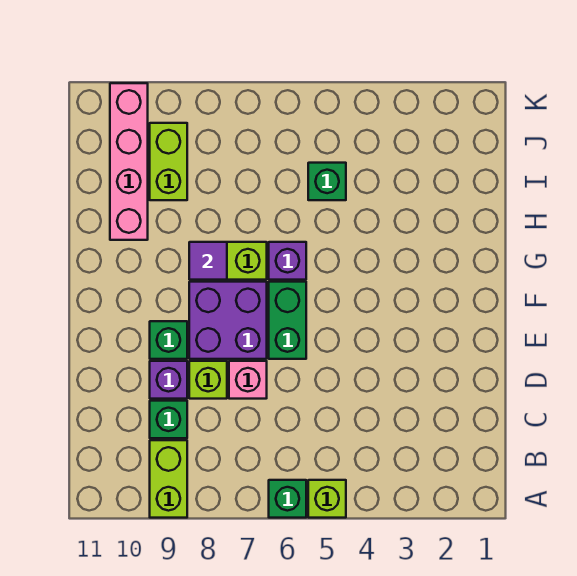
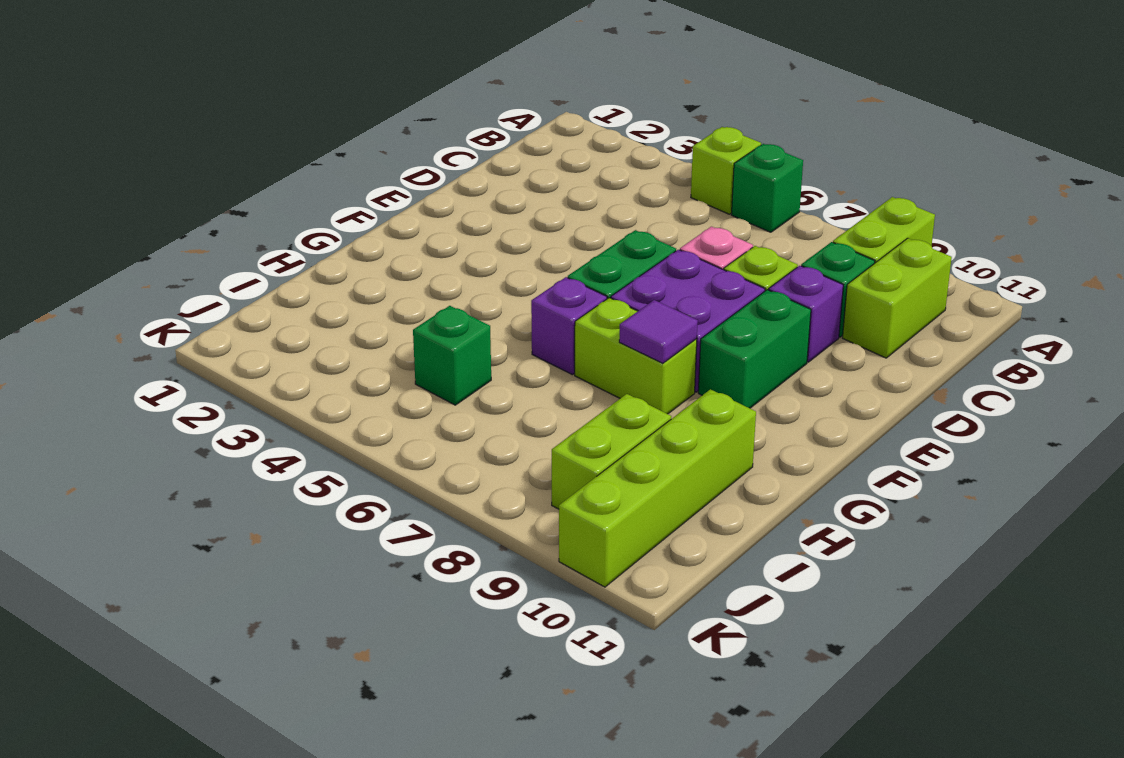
none -> lime brick B10:C10 level 1
green brick E9 level 1 -> green brick E9:F9 level 1
pink brick H10:K10 level 1 -> lime brick H10:K10 level 1

